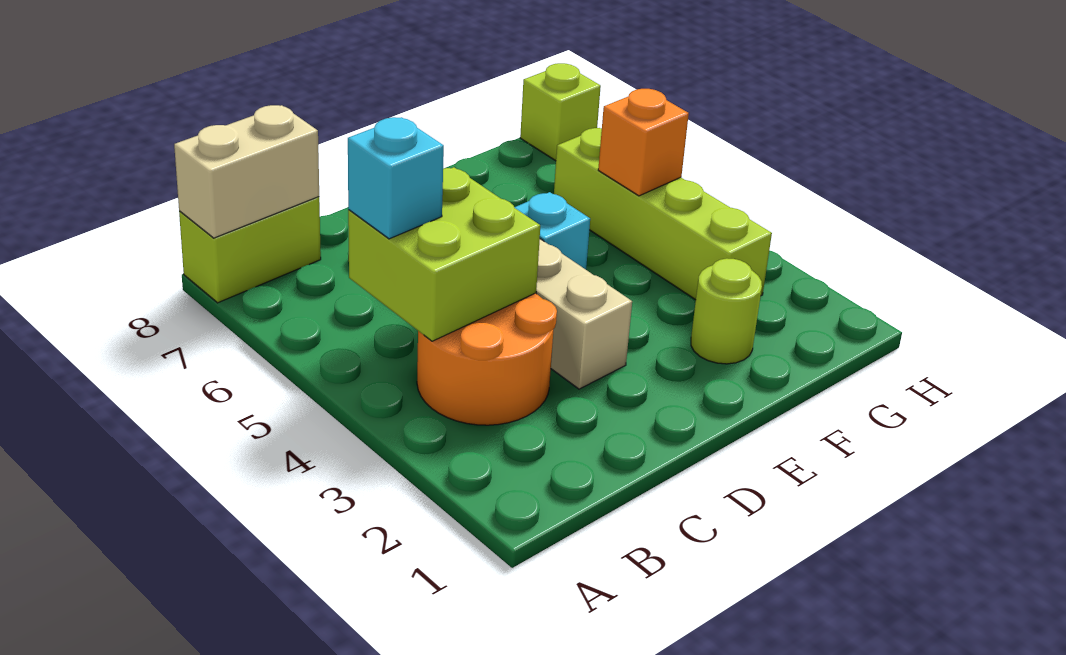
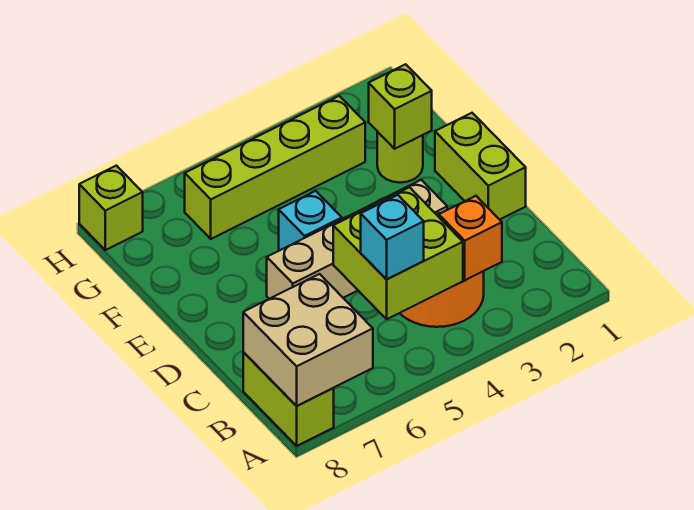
tan brick A8:B8 level 2 -> tan brick A7:B8 level 2
none -> lime brick D1:E1 level 1
none -> lime brick F2 level 2
orange brick G5 level 2 -> orange brick B3 level 2

